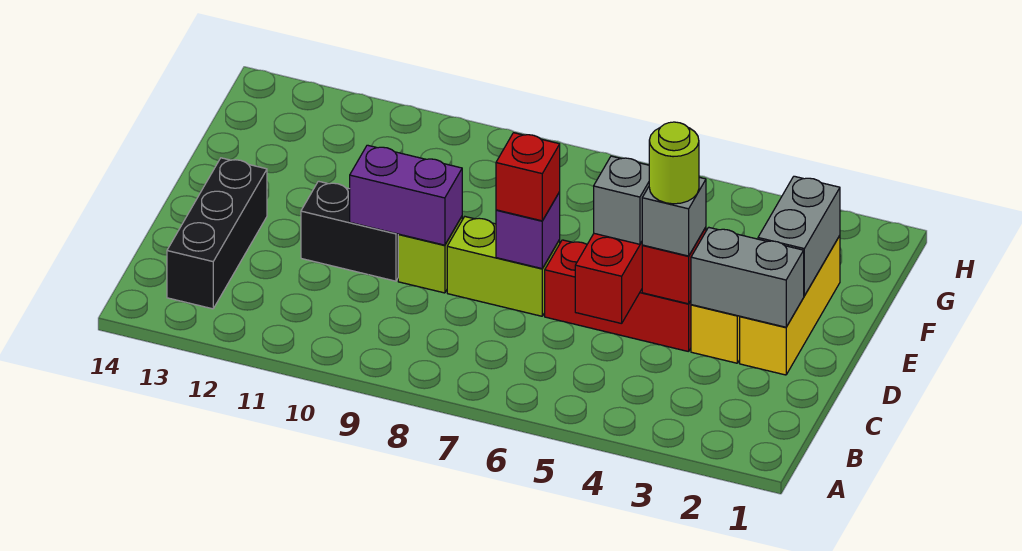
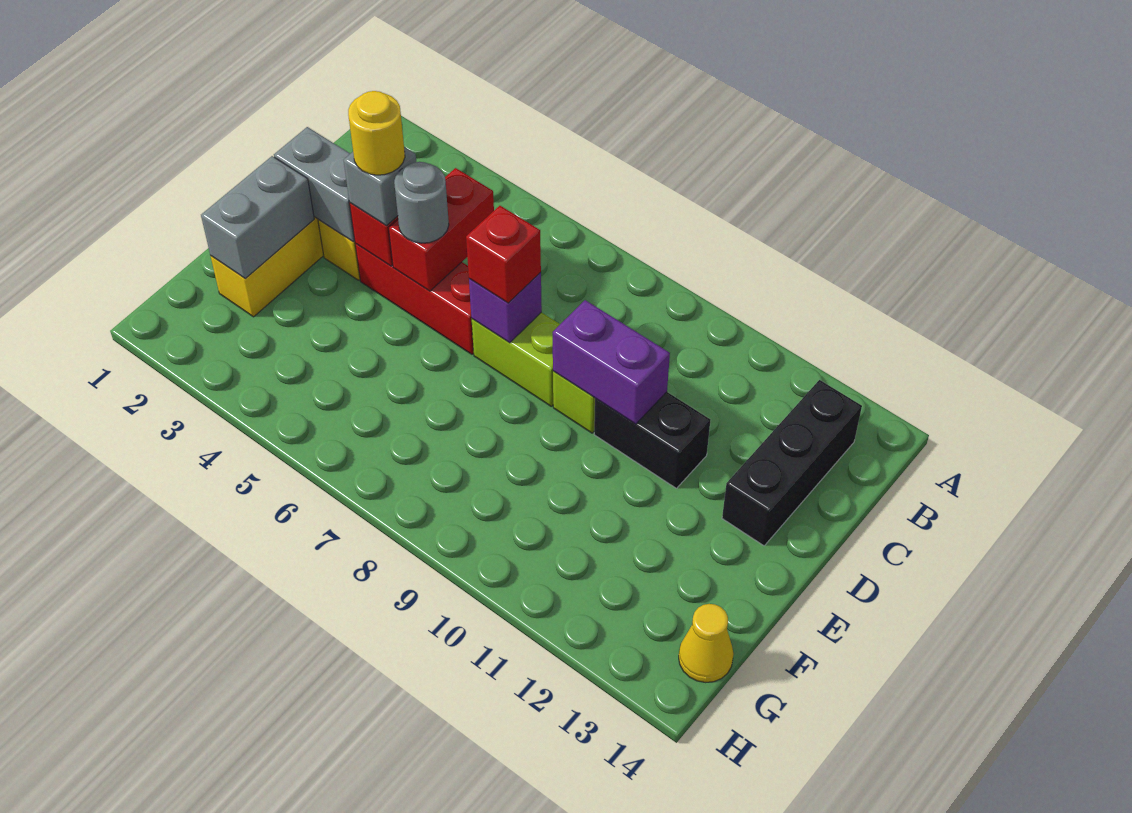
lime round brick D4 level 4 -> yellow round brick D4 level 4
grey brick D5 level 3 -> grey round brick D5 level 3
none -> yellow cone G14 level 1

